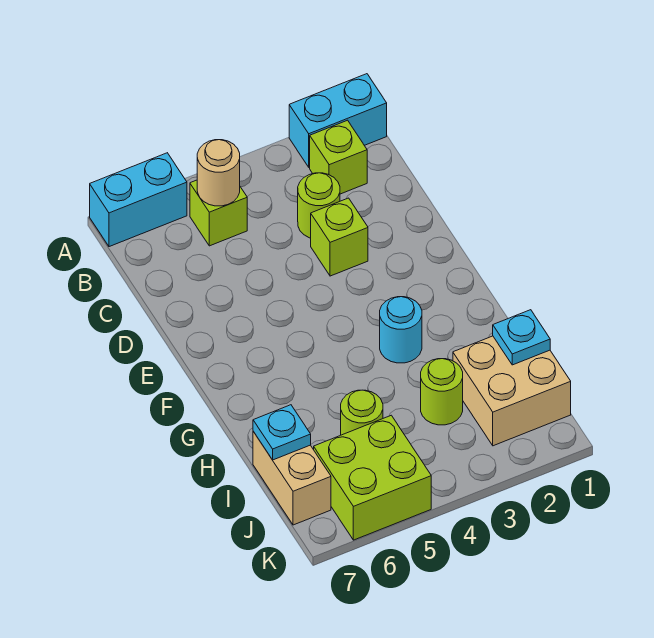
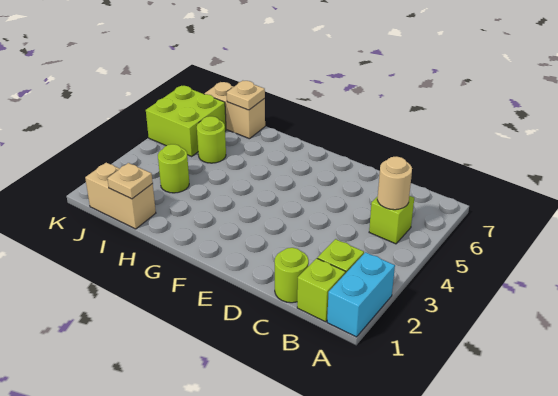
cyan brick A6:A7 level 1 -> none
lime round brick C3 level 1 -> lime round brick C1 level 1
lime brick D3 level 1 -> lime brick B1 level 1
cyan round brick G3 level 1 -> none
tan brick I1:J2 level 1 -> tan brick I1:J1 level 1
cyan plate I1 level 2 -> tan plate I1 level 2
cyan plate I7 level 2 -> tan plate I7 level 2

